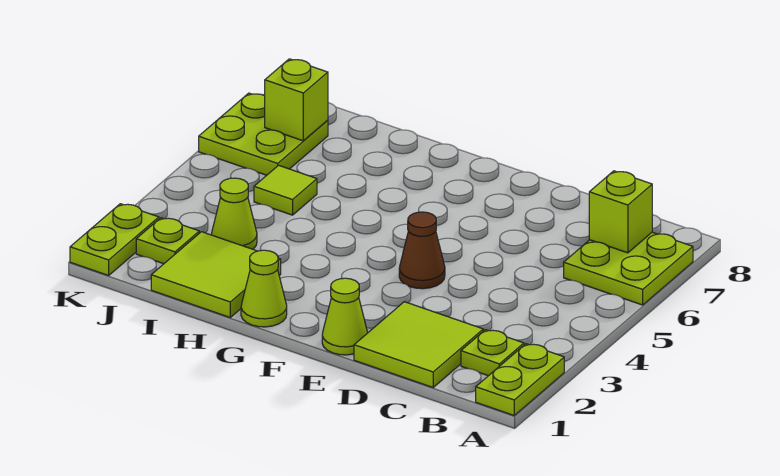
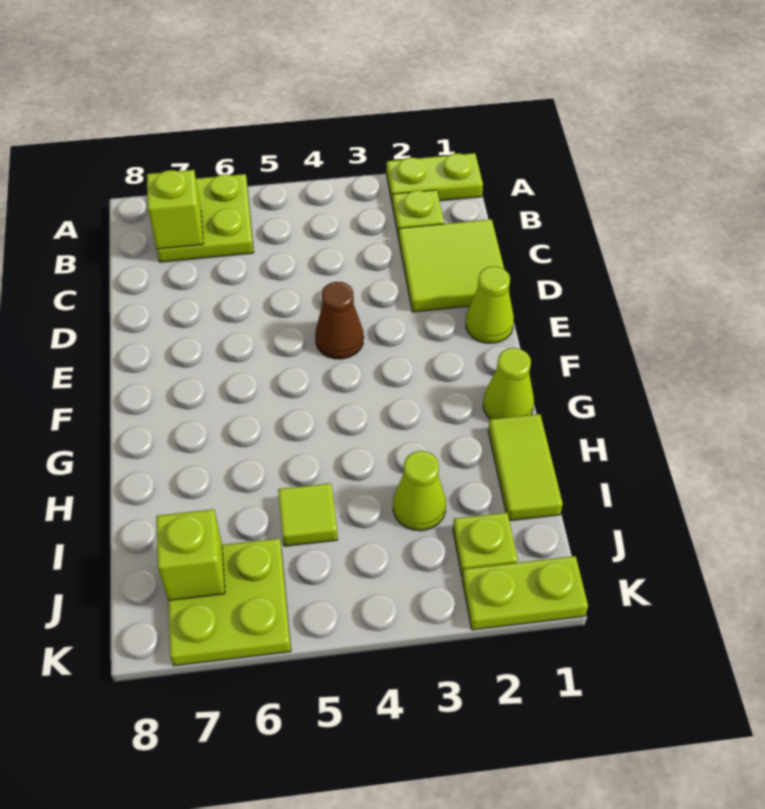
lime tile H1:I2 level 1 -> lime tile H1:I1 level 1

